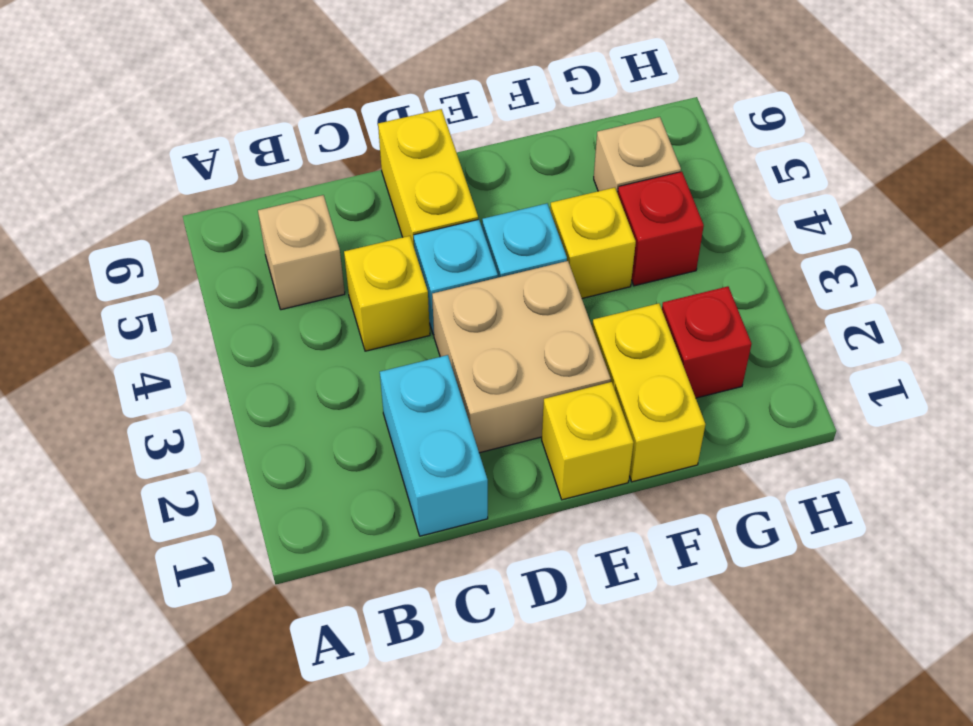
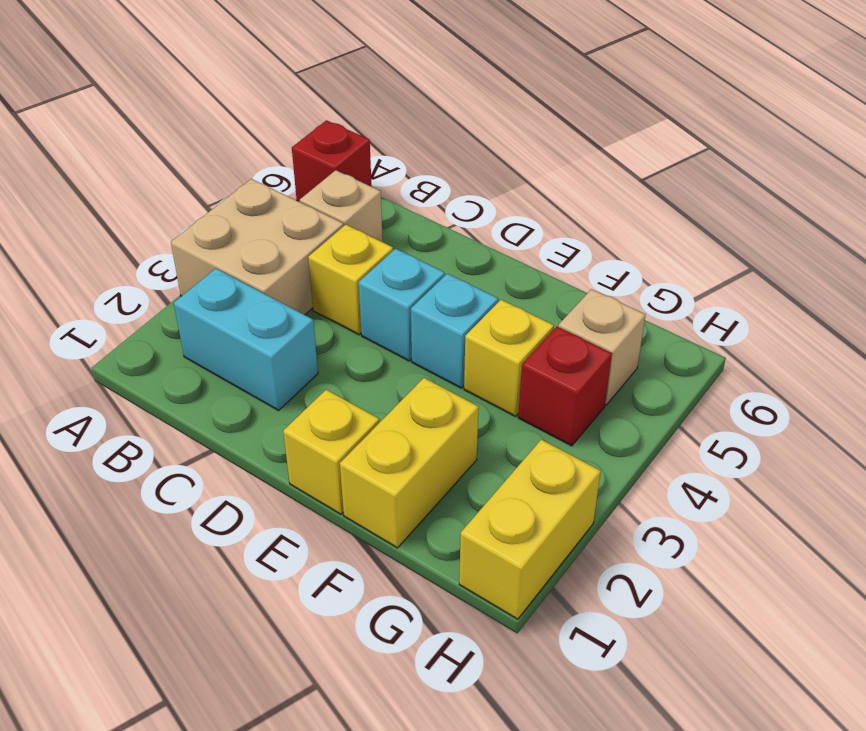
cyan brick C1:C2 level 1 -> cyan brick B2:C2 level 1
tan brick D2:E3 level 1 -> tan brick A3:B4 level 1
yellow brick D5:D6 level 1 -> yellow brick H1:H2 level 1
red brick G2 level 1 -> red brick A6 level 1

